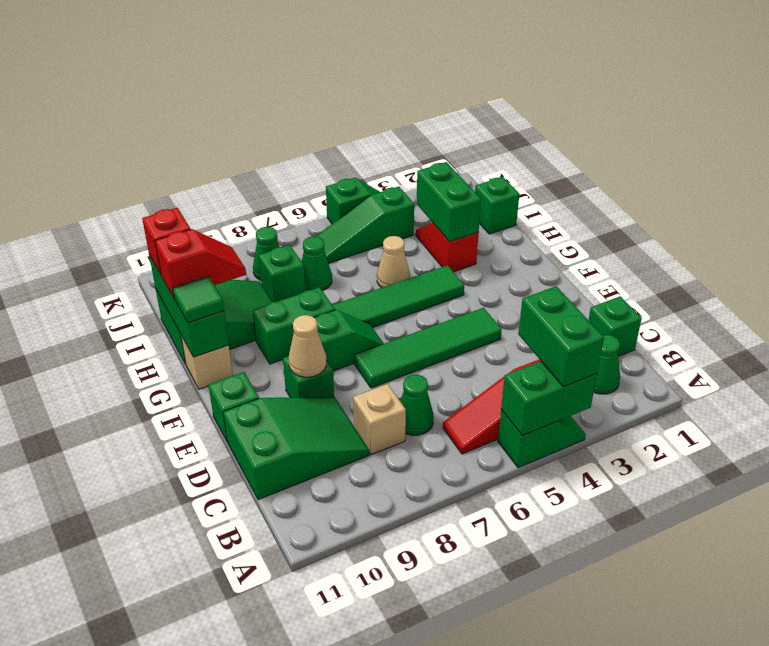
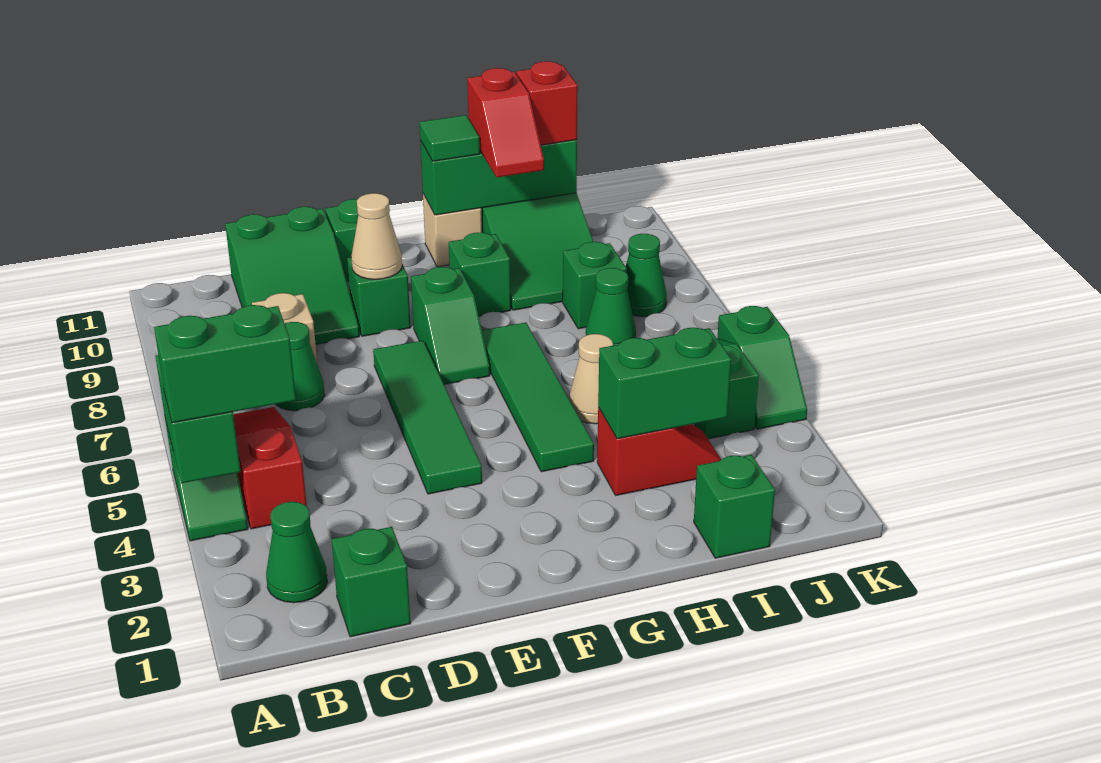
green brick G8:G9 level 1 -> green brick G9 level 1

